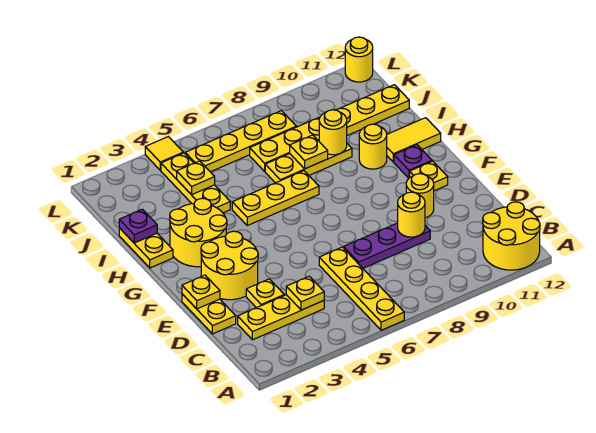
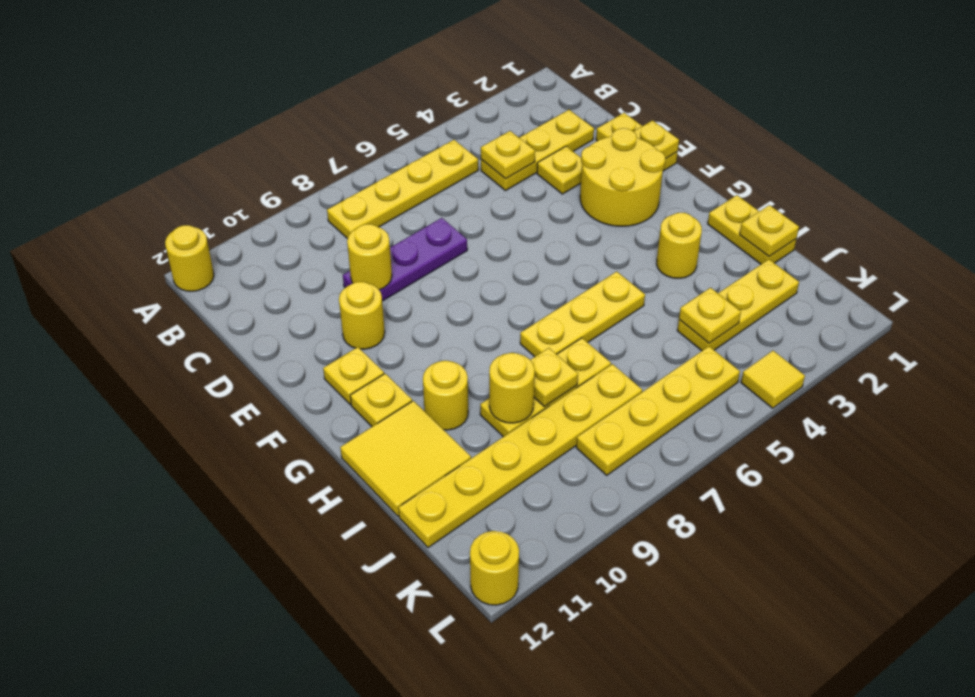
yellow plate A6:D6 level 1 -> yellow plate B5:B8 level 1
yellow round brick A11:B12 level 1 -> yellow round brick A12 level 1
yellow round brick G2:H3 level 1 -> yellow round brick H3 level 1
purple plate G11 level 1 -> yellow plate G11 level 1
yellow tile H11:H12 level 1 -> yellow tile H11:I12 level 1
purple plate I1 level 2 -> yellow plate I1 level 2
yellow plate I4:K4 level 1 -> yellow plate J2:J4 level 1

